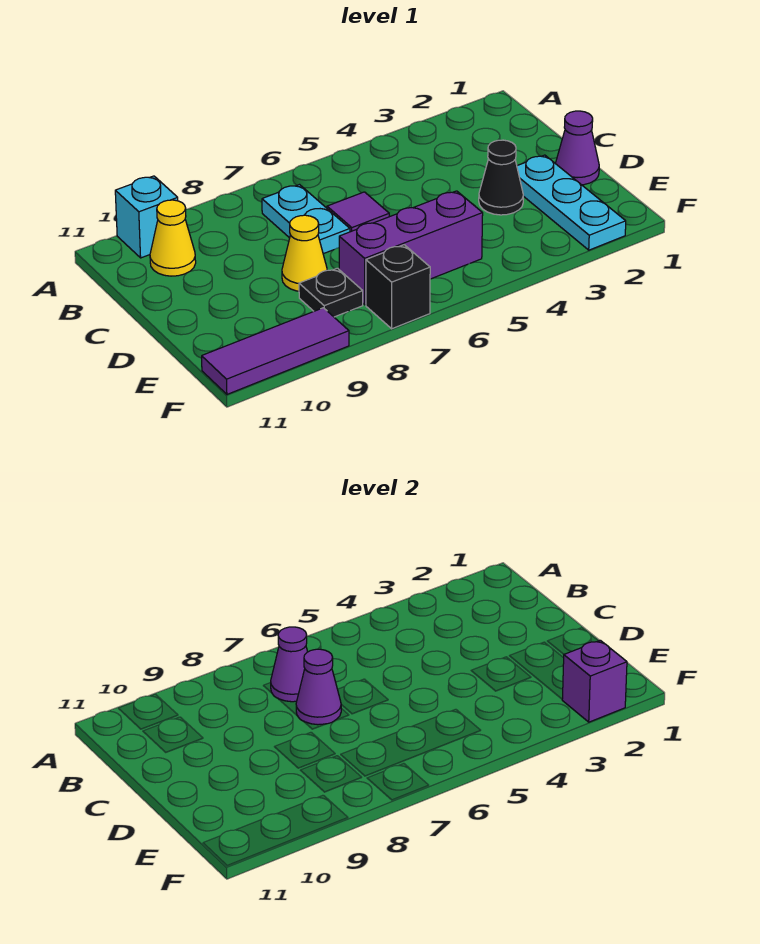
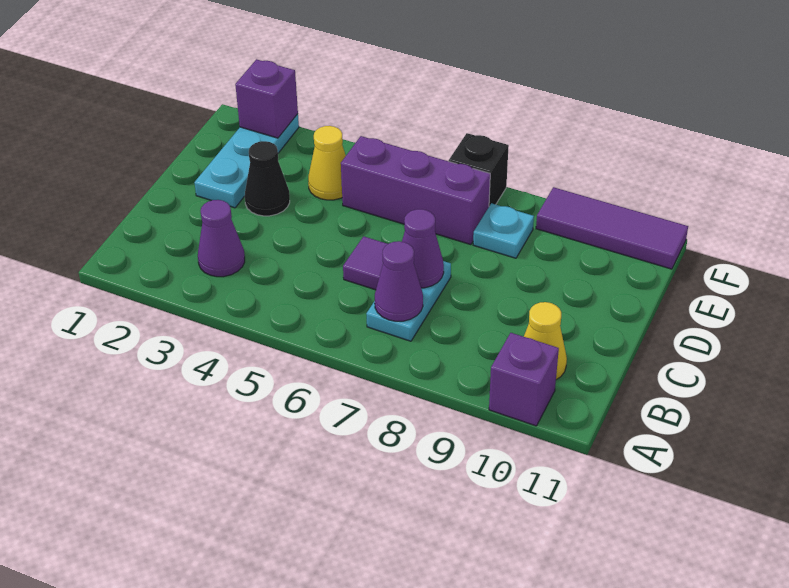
cyan brick A10 level 1 -> purple brick A10 level 1
purple cone D1 level 1 -> purple cone B3 level 1
yellow cone D8 level 1 -> yellow cone E4 level 1
black plate E8 level 1 -> cyan plate E8 level 1

